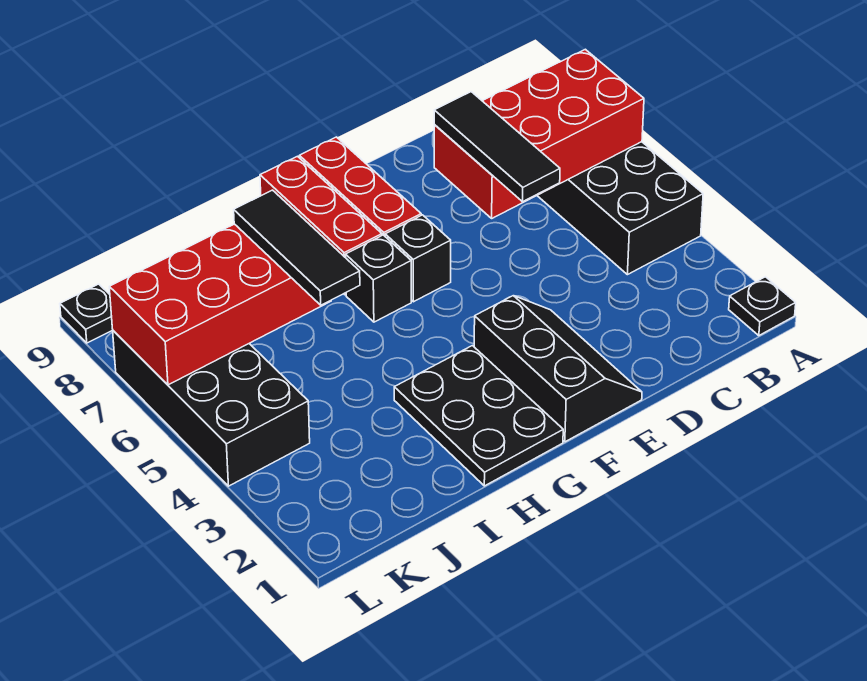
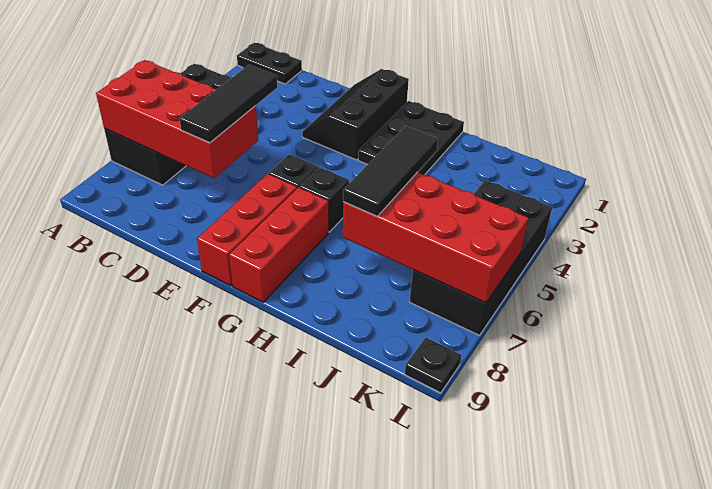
black plate A1 level 1 -> black plate A1:B1 level 1

